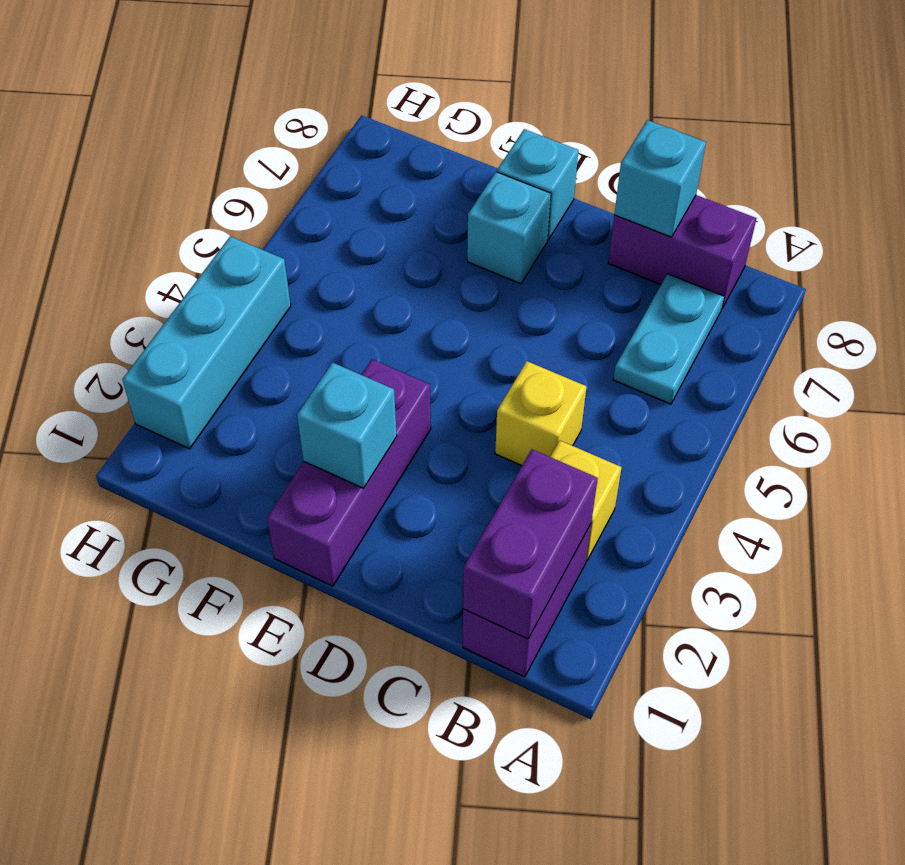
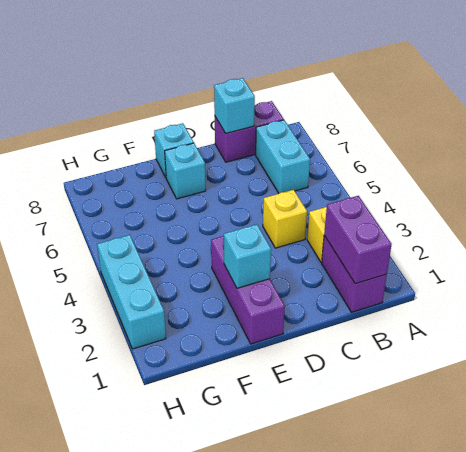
cyan plate B6:B7 level 1 -> cyan brick B6:B7 level 1

